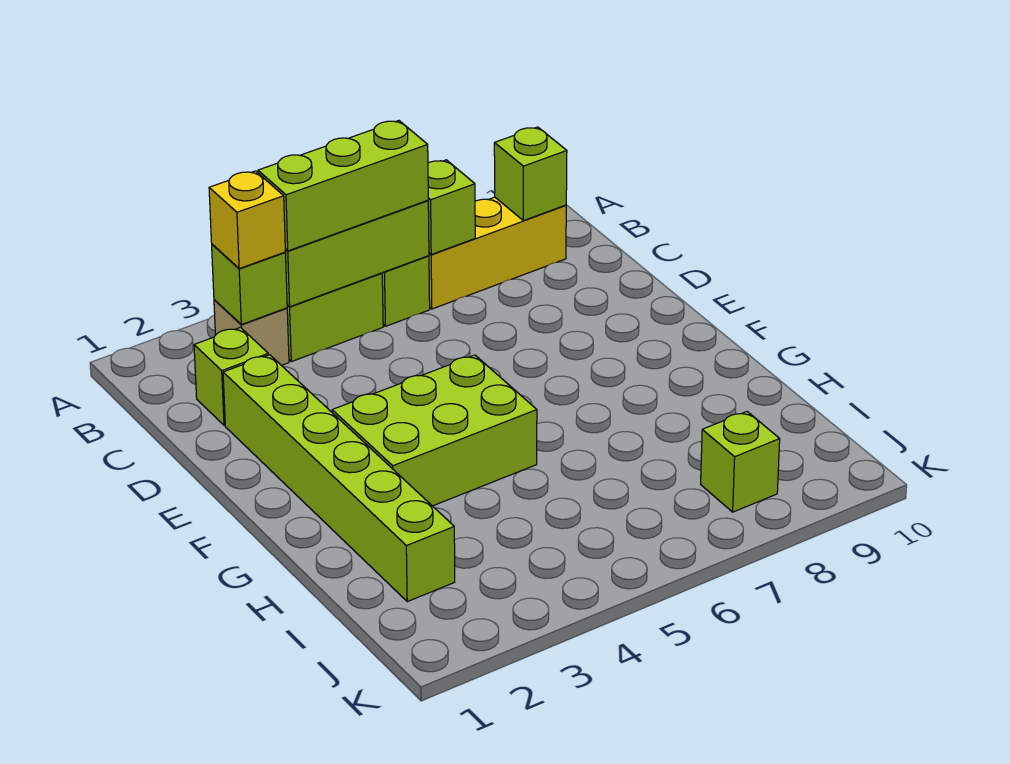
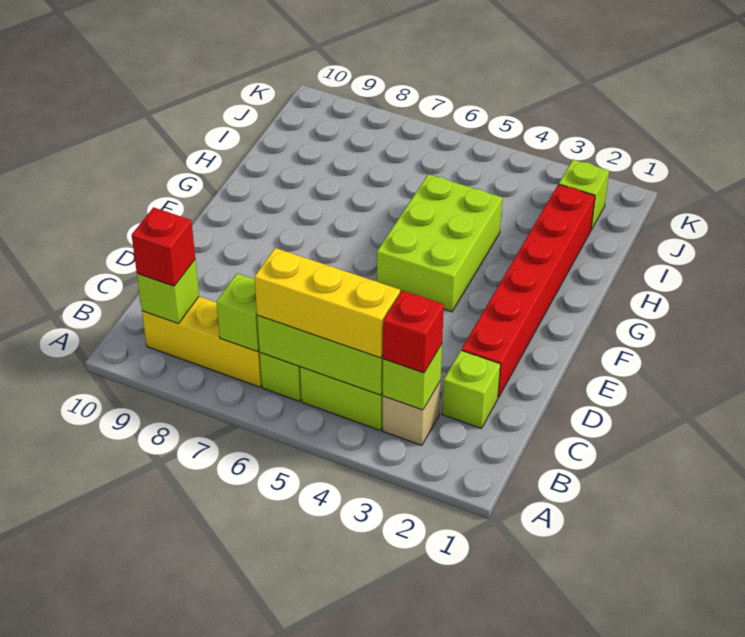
yellow brick B3 level 3 -> red brick B3 level 3
lime brick B4:B6 level 3 -> yellow brick B4:B6 level 3
none -> red brick B9 level 3
lime brick D2:I2 level 1 -> red brick D2:I2 level 1
lime brick F3:G5 level 1 -> lime brick F4:H5 level 1
lime brick J8 level 1 -> lime brick J2 level 1

